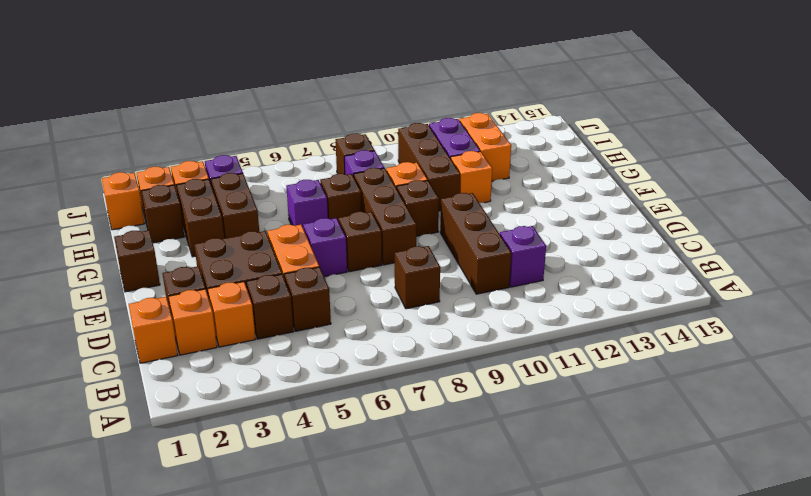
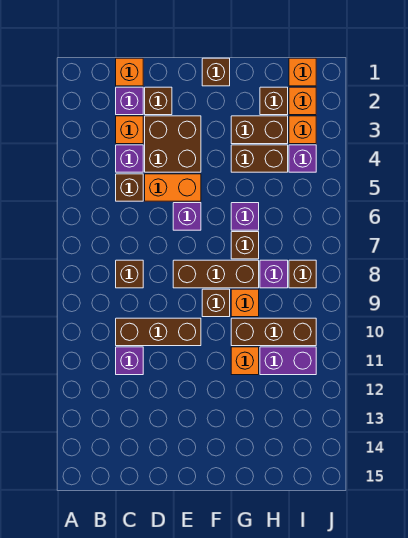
orange brick C2 level 1 -> purple brick C2 level 1
brown brick C4 level 1 -> purple brick C4 level 1
brown brick E7 level 1 -> none
orange brick H12:I12 level 1 -> none

